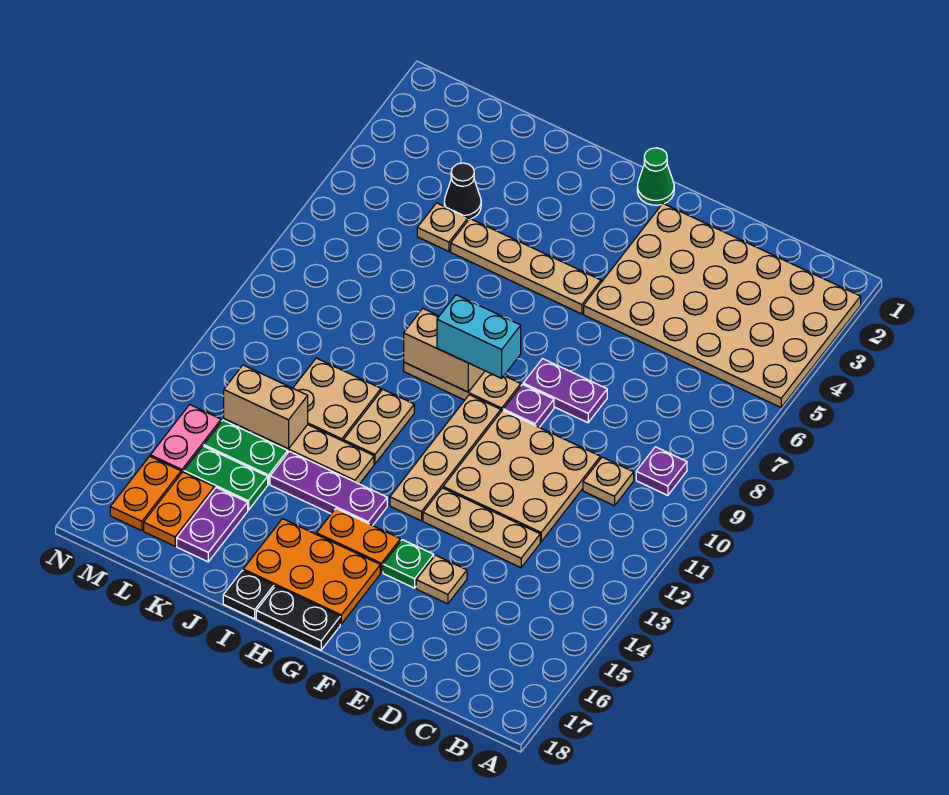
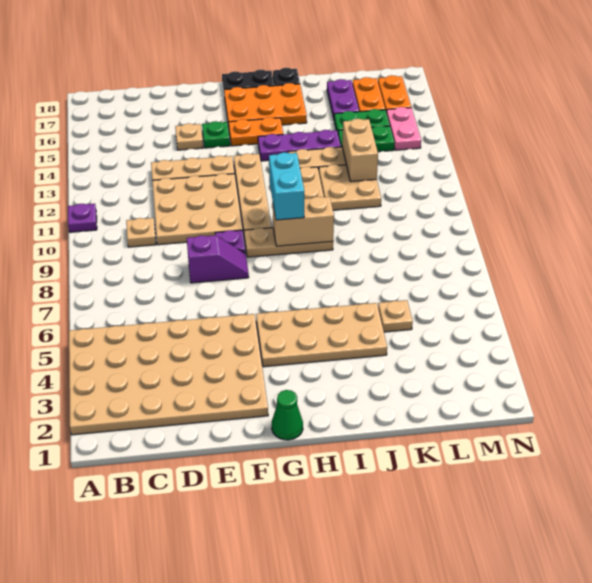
purple plate B9 level 1 -> purple plate A11 level 1
purple plate E8:F8 level 1 -> purple slope E8:F8 level 1 top E
tan plate G5:J5 level 1 -> tan plate G4:J5 level 1
cyan brick G9:H9 level 3 -> cyan brick H9:H10 level 3
black cone K4 level 1 -> none
tan brick K13:L13 level 2 -> tan brick K12:K13 level 2

